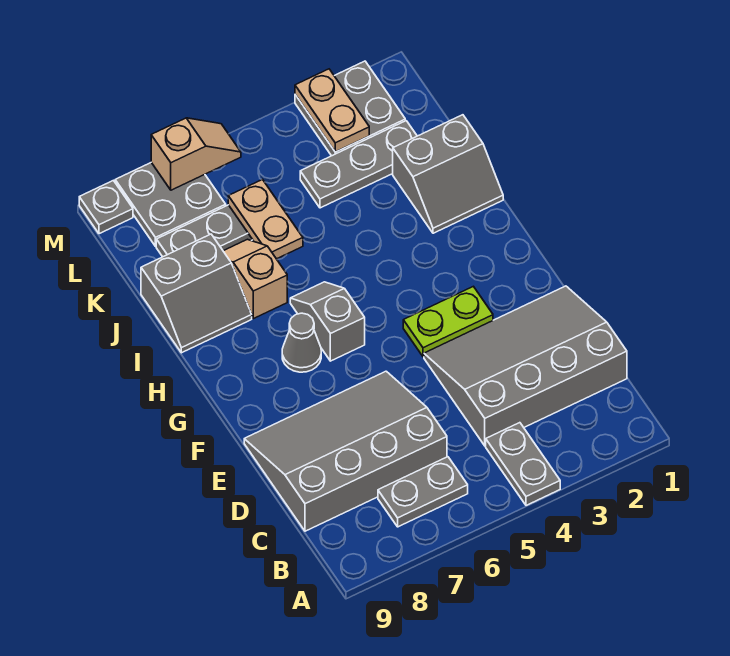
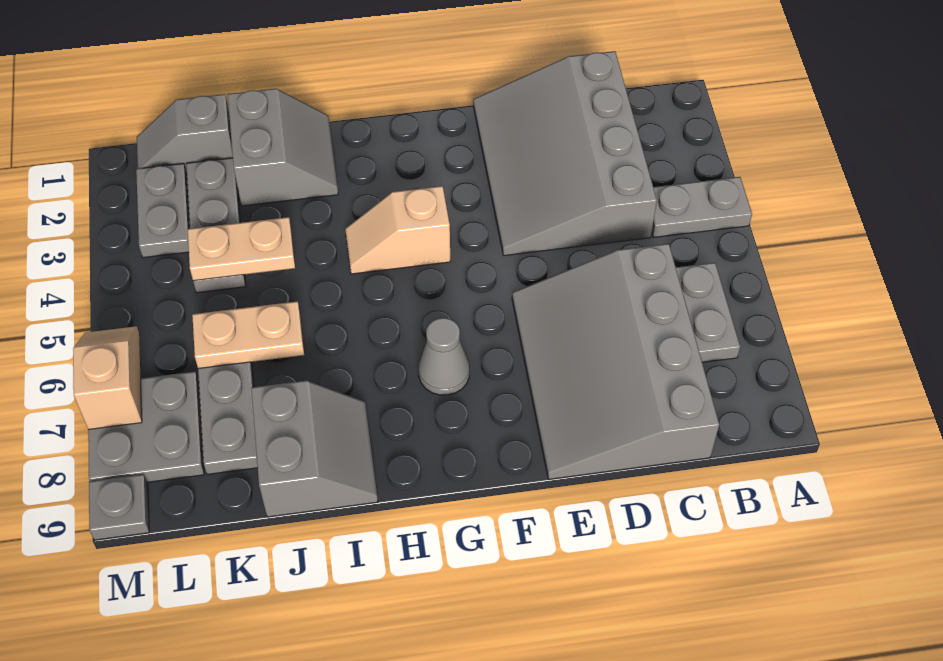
lime plate F3:F4 level 1 -> none
grey slope G6:H6 level 1 top G -> grey slope K1:L1 level 1 top K
tan slope I7:J7 level 1 top I -> tan slope G4:H4 level 1 top G
grey plate L2:M3 level 1 -> grey plate L2:L3 level 1
tan plate L3:M3 level 2 -> tan plate J4:K4 level 2

